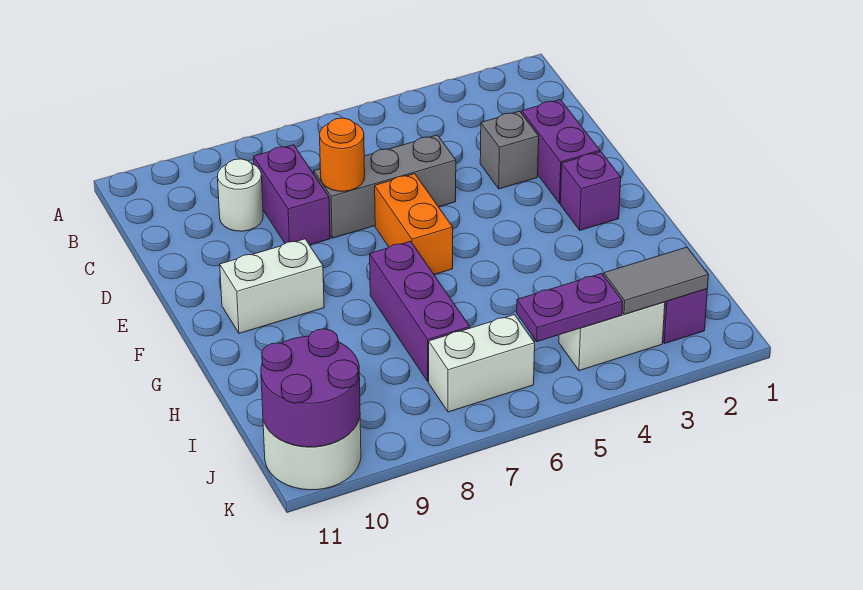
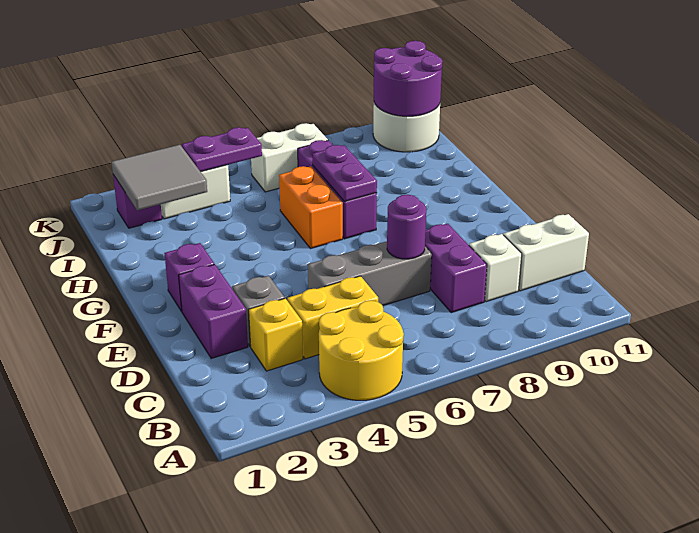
none -> yellow round brick A4:B5 level 1
none -> yellow brick C3 level 1
none -> yellow brick C4:C5 level 1
white round brick C9 level 1 -> white brick C9 level 1
orange round brick D7 level 2 -> purple round brick D7 level 2
orange brick E6:F6 level 1 -> orange brick G6:H6 level 1
white brick F9:F10 level 1 -> white brick C10:C11 level 1
none -> purple plate G7:H7 level 2
grey tile J2:J3 level 2 -> grey tile I2:J3 level 2

